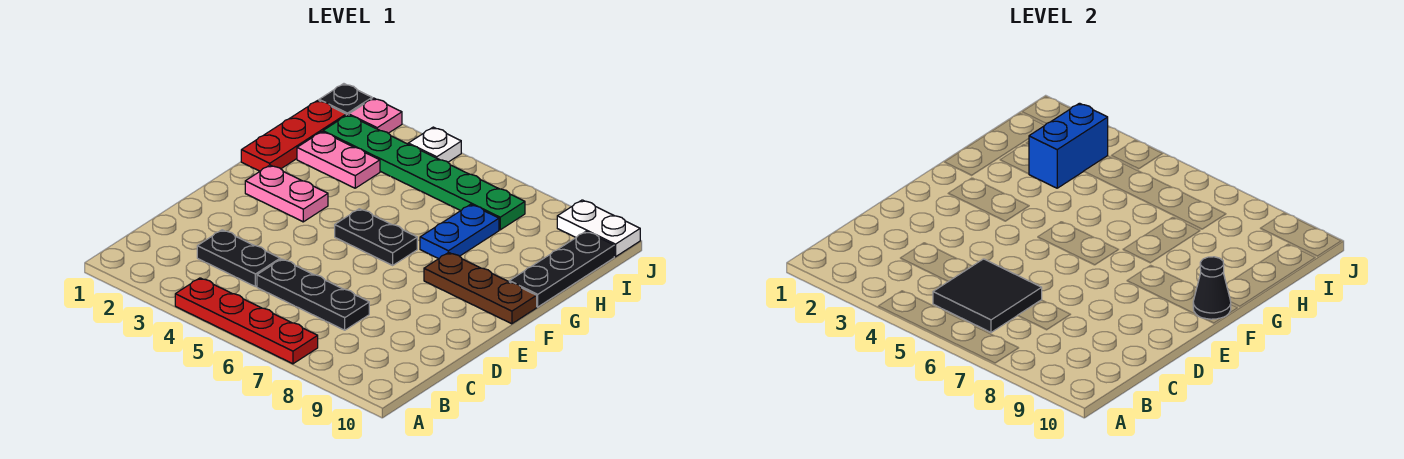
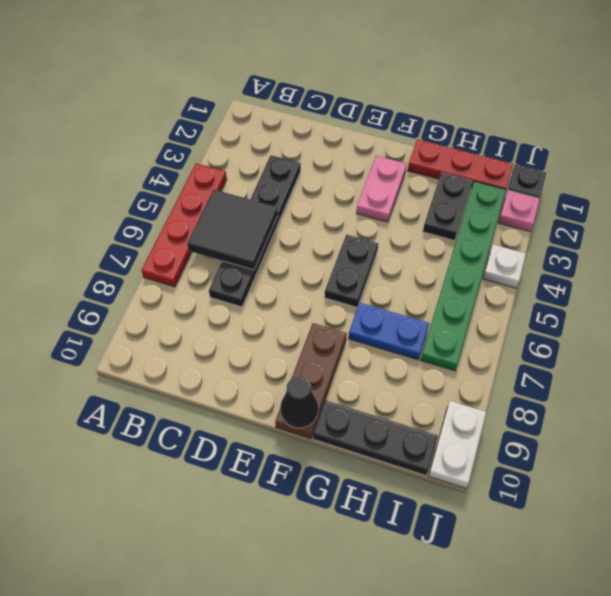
pink plate H2:H3 level 1 -> black plate H2:H3 level 1
blue brick H3:I3 level 2 -> none

